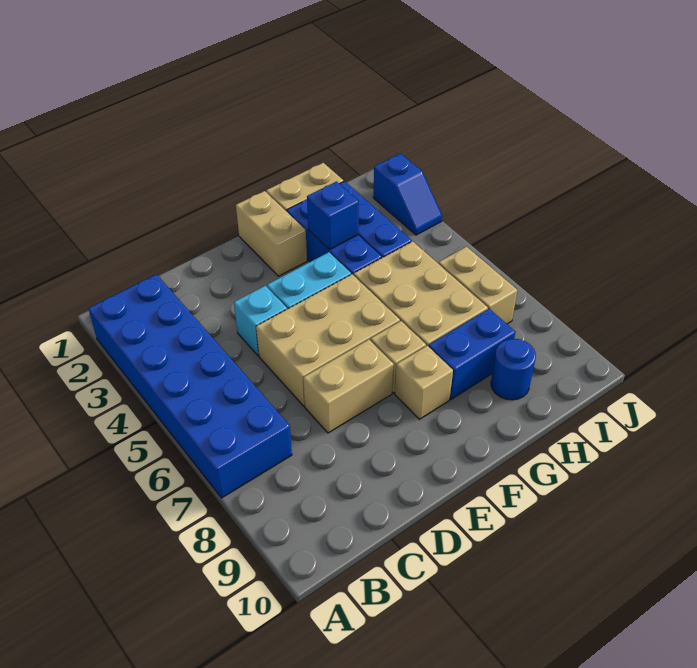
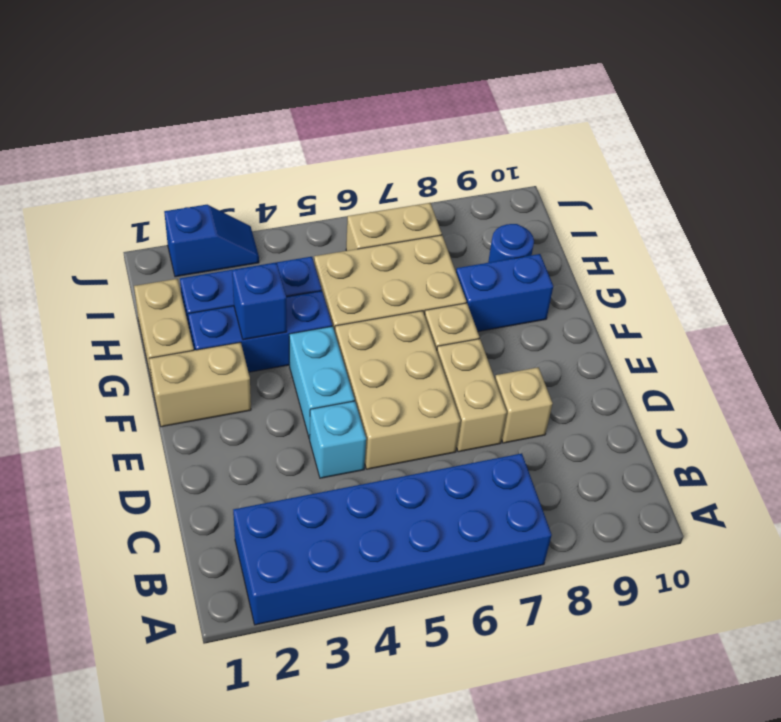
tan brick F8 level 1 -> tan brick D8 level 1
blue brick G8:H8 level 1 -> blue brick G8:G9 level 1

